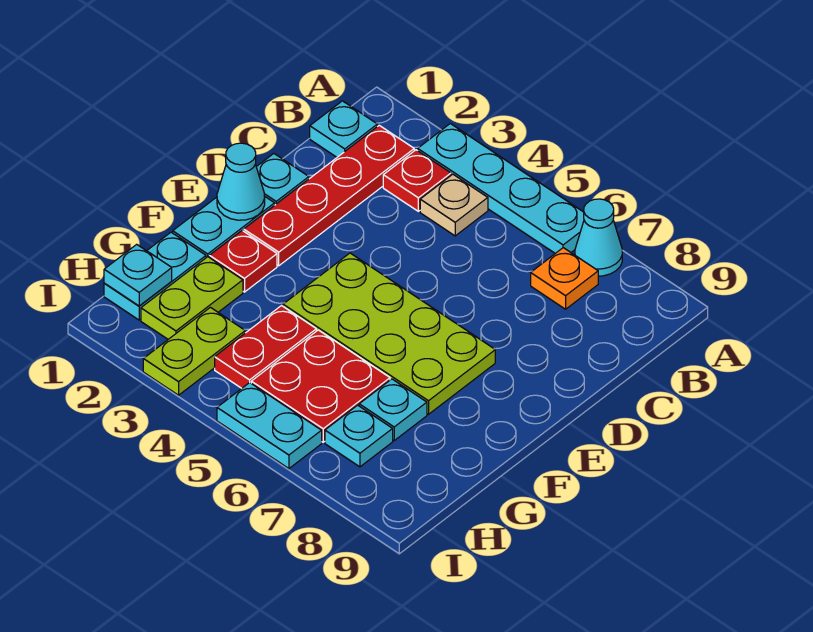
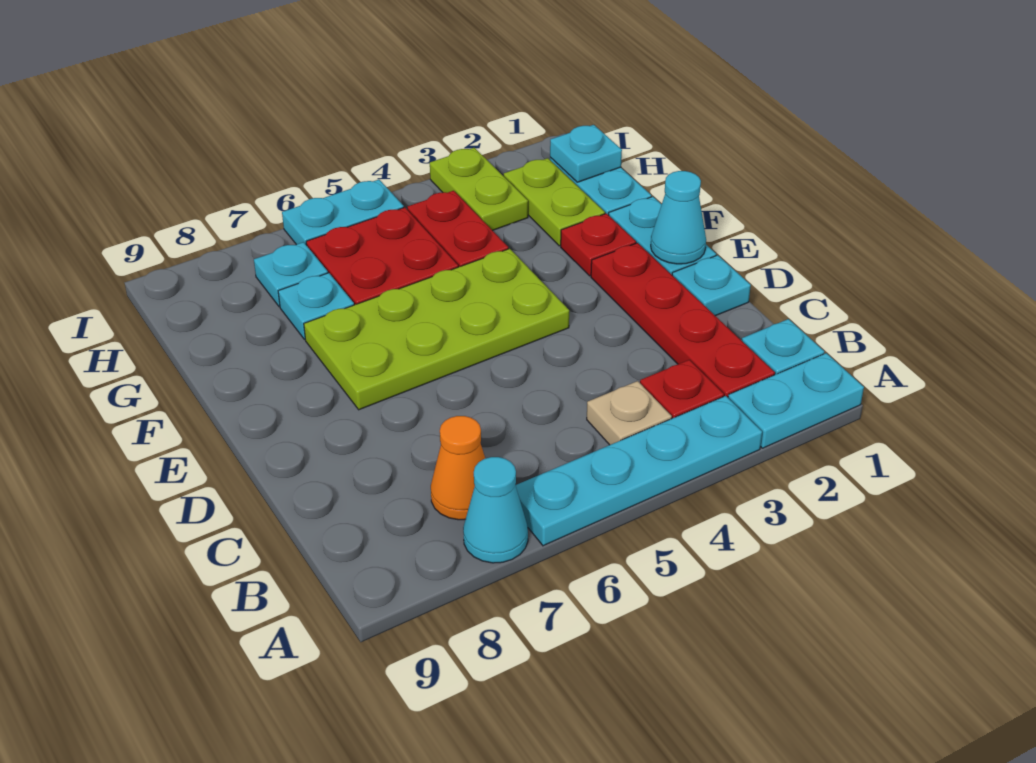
none -> cyan plate A1:A2 level 1
orange plate B7 level 1 -> orange cone B7 level 1

